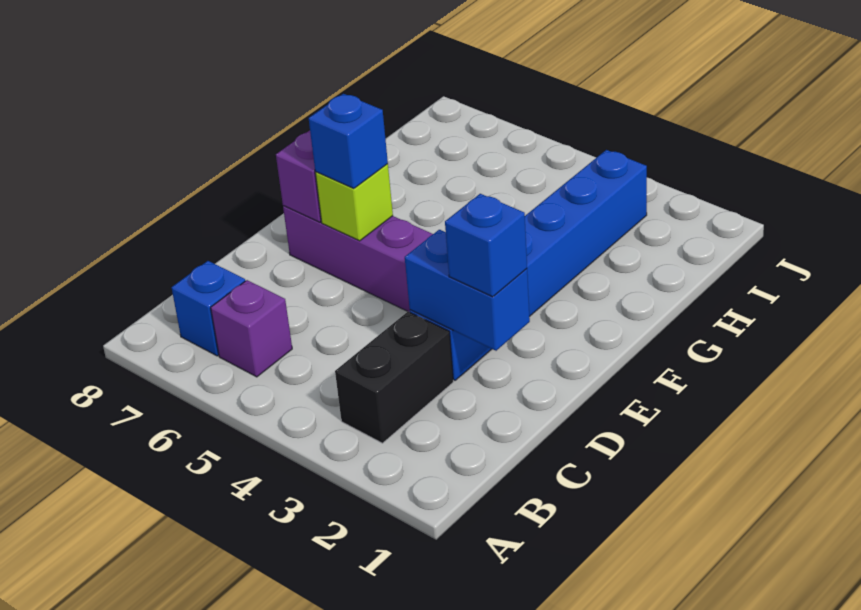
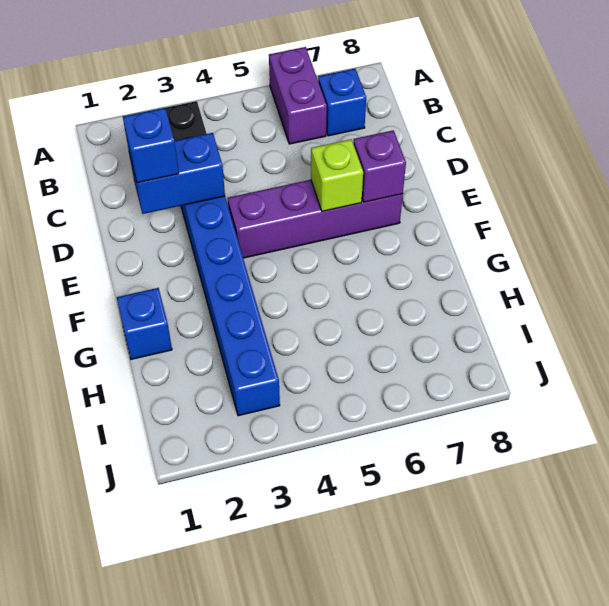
purple brick B6 level 1 -> purple brick A6:B6 level 1
blue brick E6 level 3 -> blue brick G1 level 1

